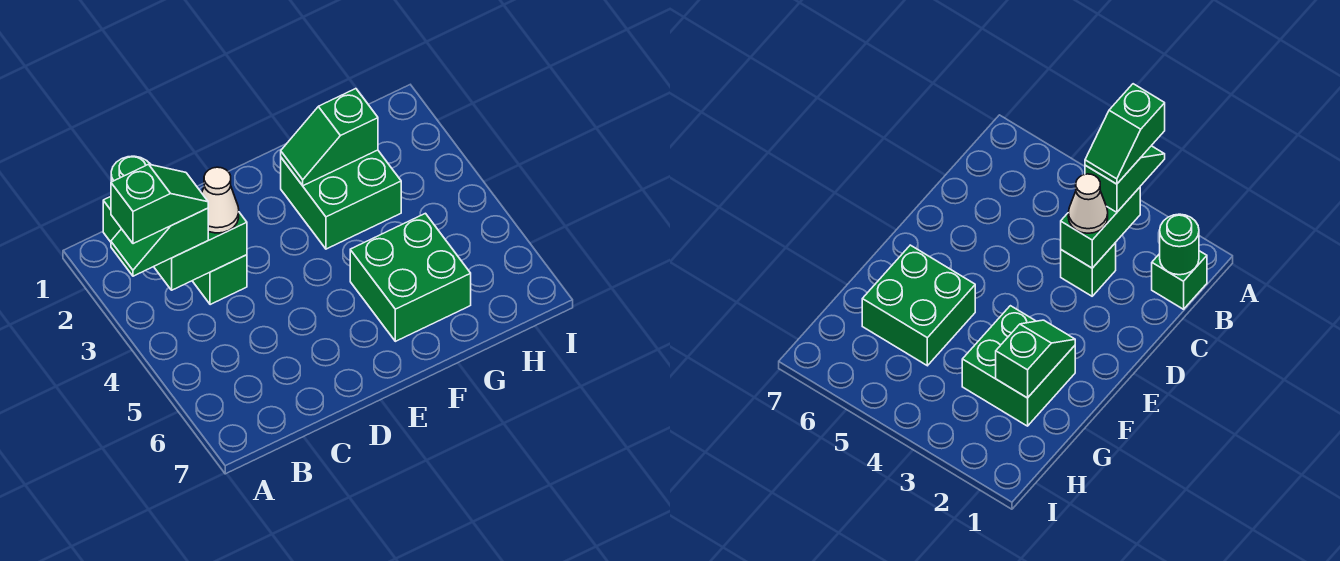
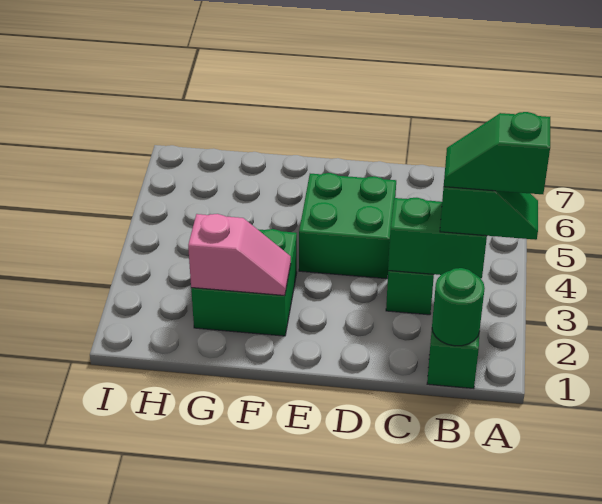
white cone C3 level 3 -> none
green slope F2:G2 level 2 top G -> pink slope F2:G2 level 2 top G
green brick F5:G6 level 1 -> green brick D4:E5 level 1

